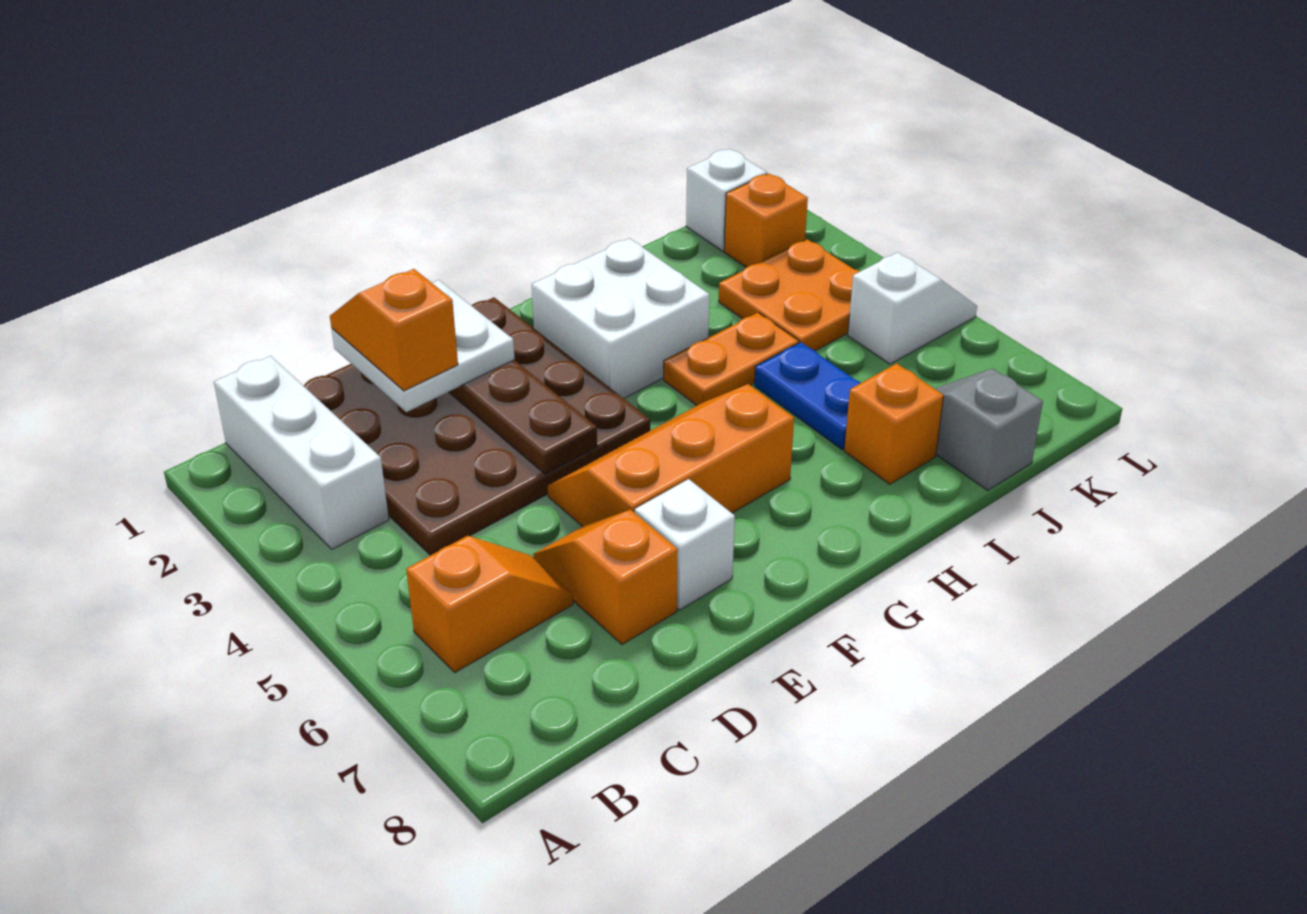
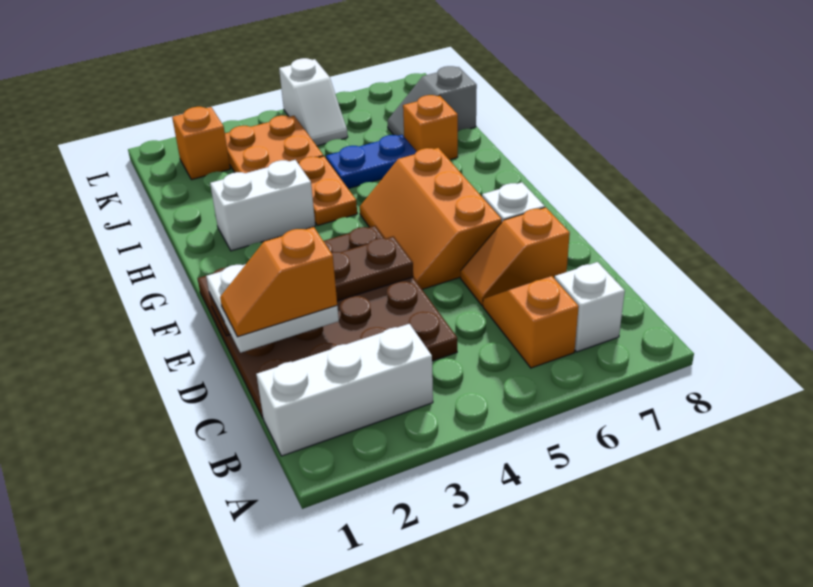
white brick G2:H3 level 1 -> white brick H2:H3 level 1
white brick K1 level 1 -> white brick B7 level 1
white slope K5:L5 level 1 top K -> white slope K5:L5 level 1 top L

